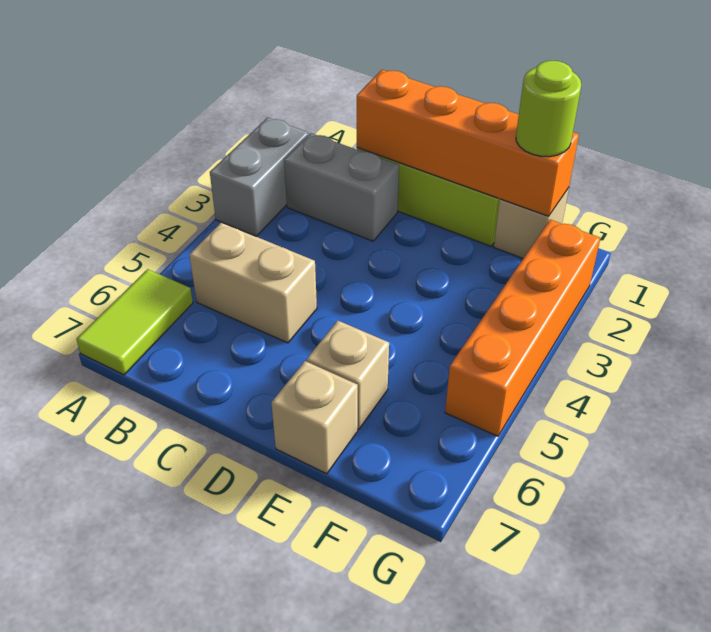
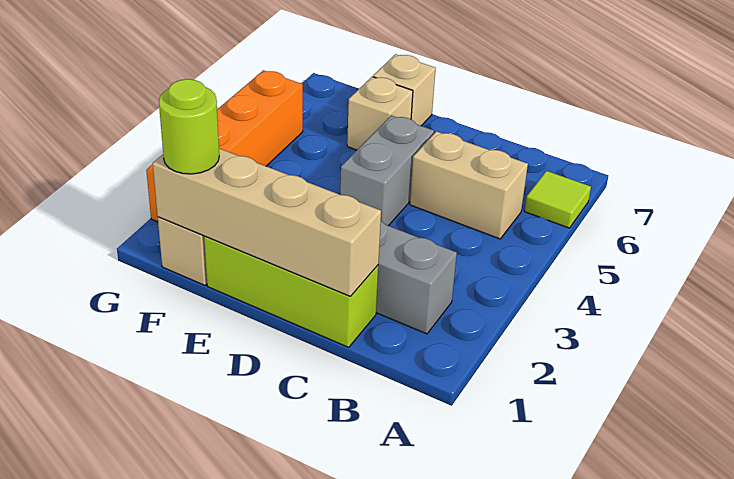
grey brick A2:A3 level 1 -> grey brick D4:D5 level 1
lime tile A6:A7 level 1 -> lime tile A6 level 1
orange brick C1:F1 level 2 -> tan brick C1:F1 level 2

